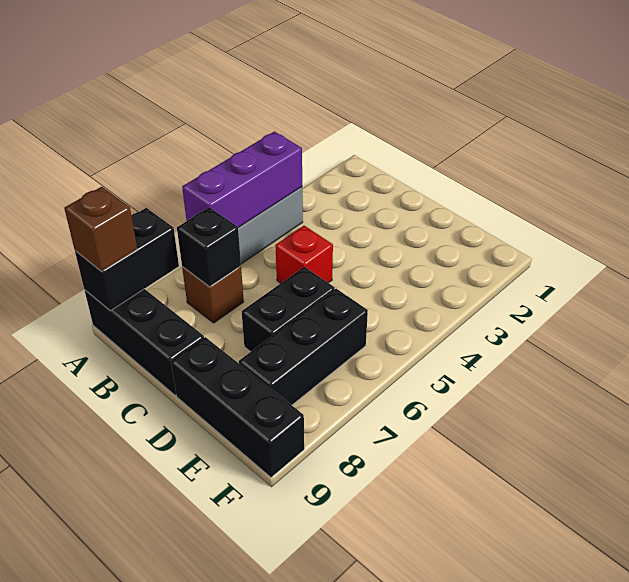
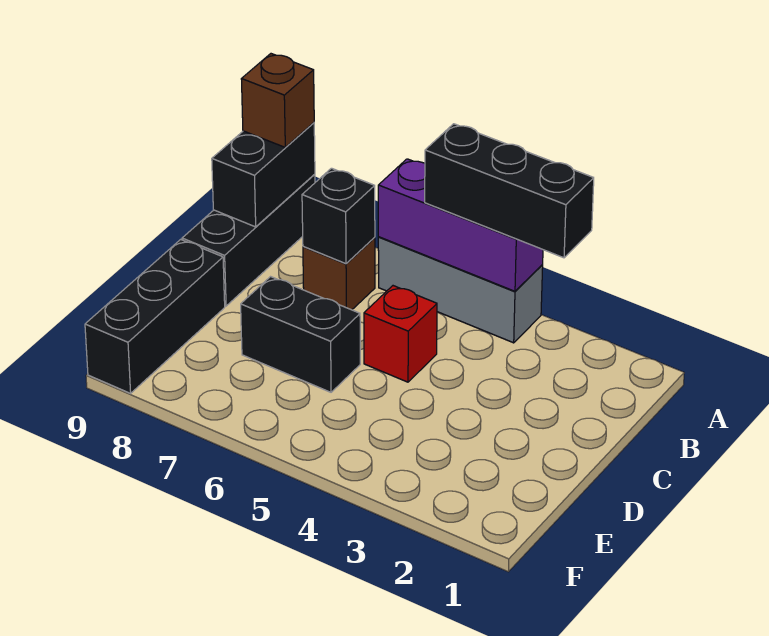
black brick A8:A9 level 2 -> black brick A9:B9 level 2
black brick E6:E8 level 1 -> black brick A3:A5 level 3

